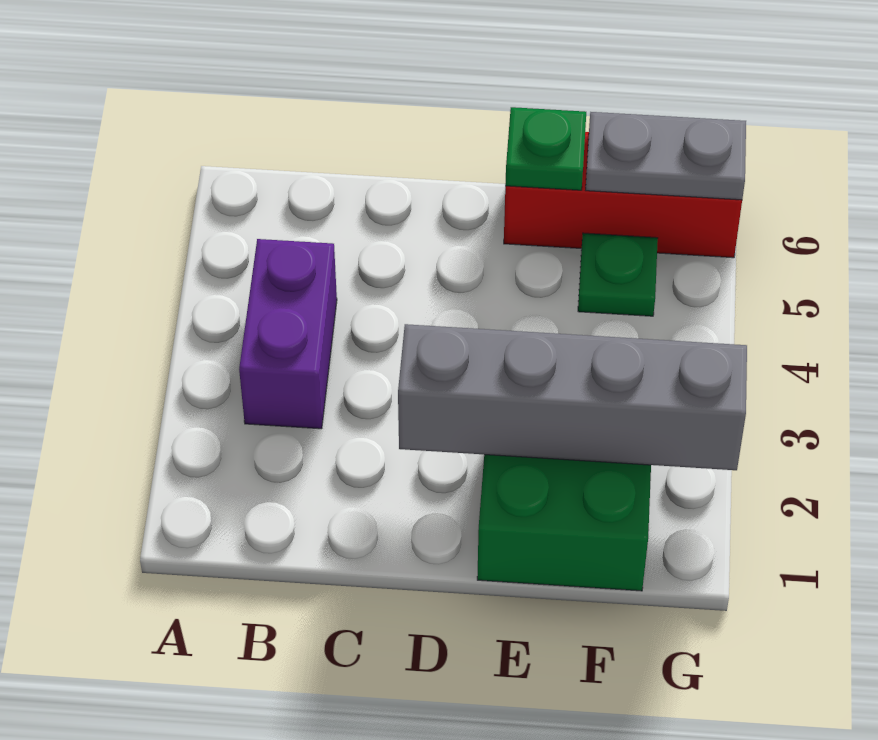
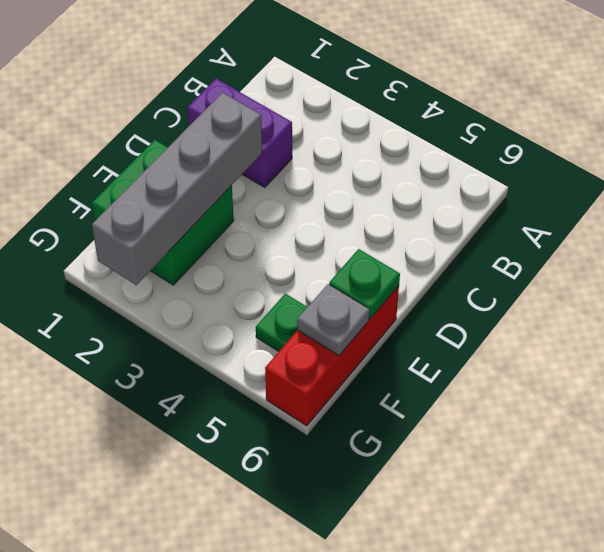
purple brick B3:B4 level 1 -> purple brick C1:C2 level 1
grey plate F6:G6 level 2 -> grey plate F6 level 2

